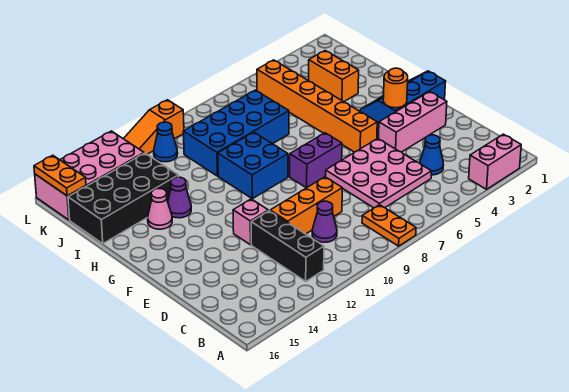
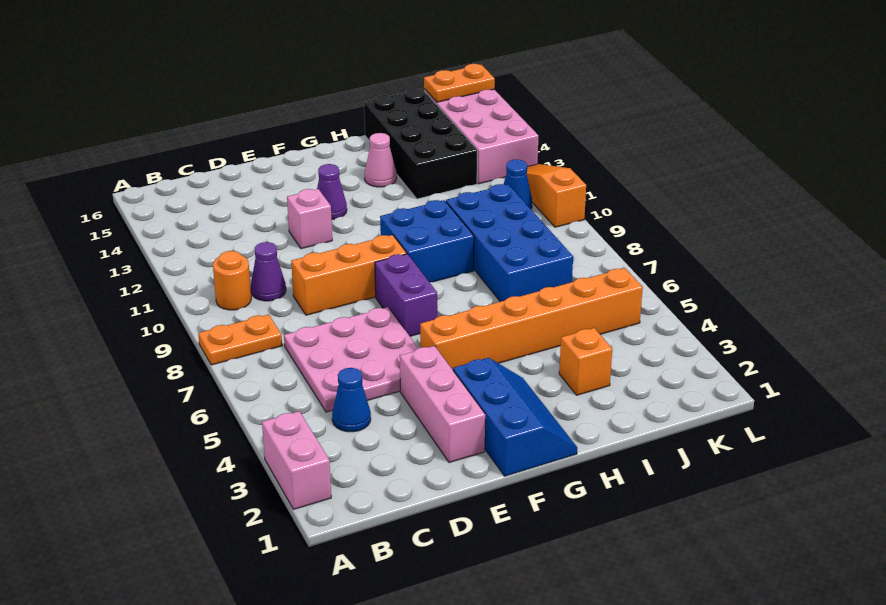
black brick B12:D12 level 1 -> none
orange brick D9:D11 level 1 -> orange brick D9:F9 level 1
orange round brick F3 level 2 -> orange round brick B10 level 1
purple cone H13 level 1 -> purple cone F13 level 1
orange brick I3:J3 level 1 -> orange brick I3 level 1

